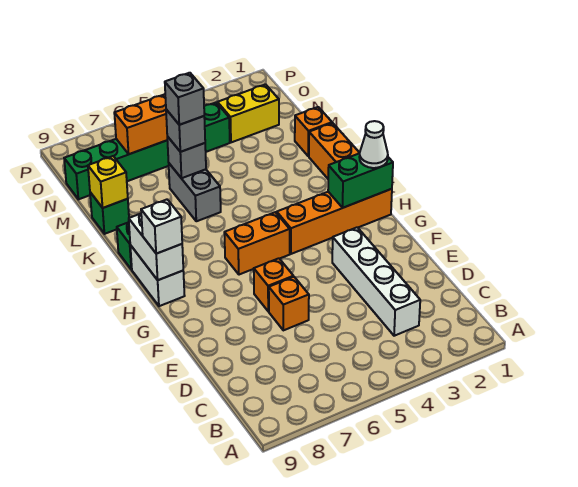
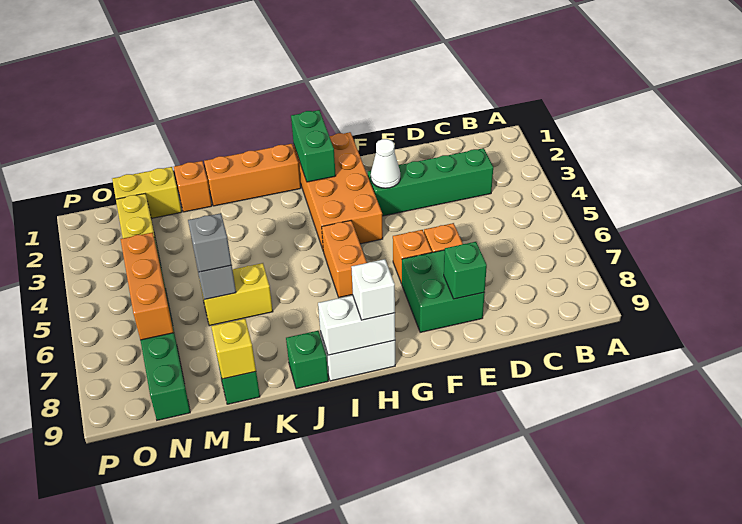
white brick C3:F3 level 1 -> green brick C3:F3 level 1
none -> green brick E7:F8 level 1
none -> green brick E8 level 2
orange brick H1:H4 level 1 -> orange brick G1:H4 level 1
white cone H1 level 3 -> white cone F3 level 2
grey brick K6:L6 level 1 -> yellow brick K6:L6 level 1
grey brick L6 level 4 -> none
none -> yellow brick M1:N1 level 1

